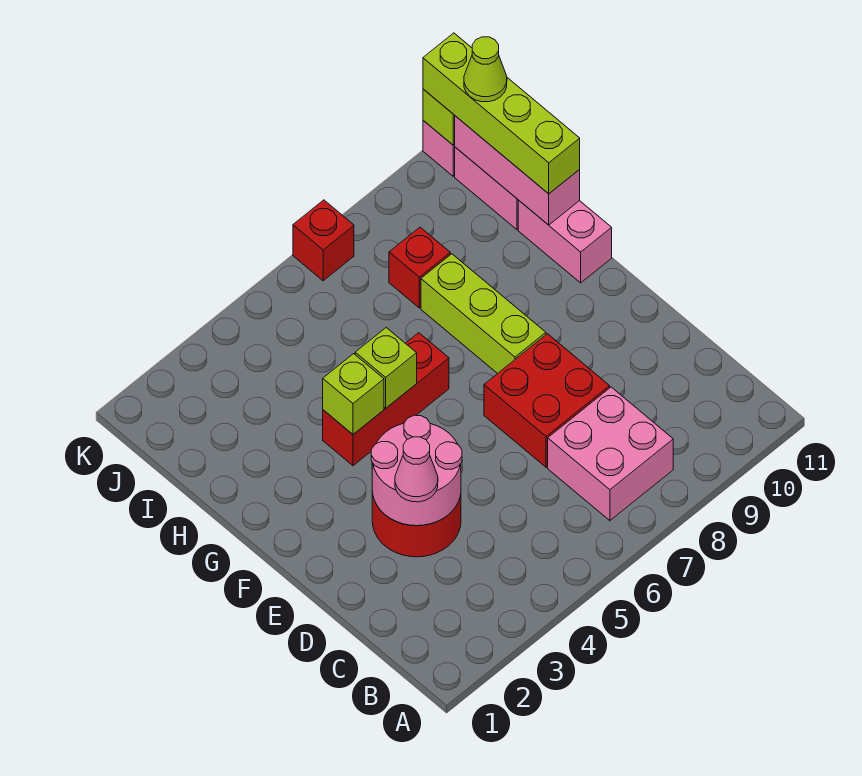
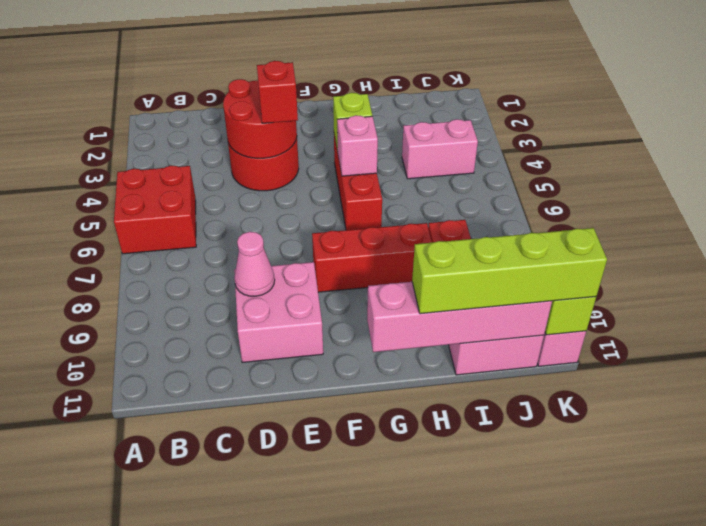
pink brick B7:C8 level 1 -> pink brick D9:E10 level 1
pink round brick D3:E4 level 2 -> red round brick D3:E4 level 2
pink cone D3 level 3 -> pink cone D9 level 2
red brick D7:E8 level 1 -> red brick A5:B6 level 1
lime brick F8:H8 level 1 -> red brick F8:H8 level 1
lime brick G5 level 2 -> pink brick G5 level 2
pink brick G11:H11 level 1 -> pink brick I4:J4 level 1
pink brick H11:J11 level 2 -> pink brick G11:J11 level 2
lime cone J11 level 4 -> none
red brick K7 level 1 -> red brick E4 level 3

